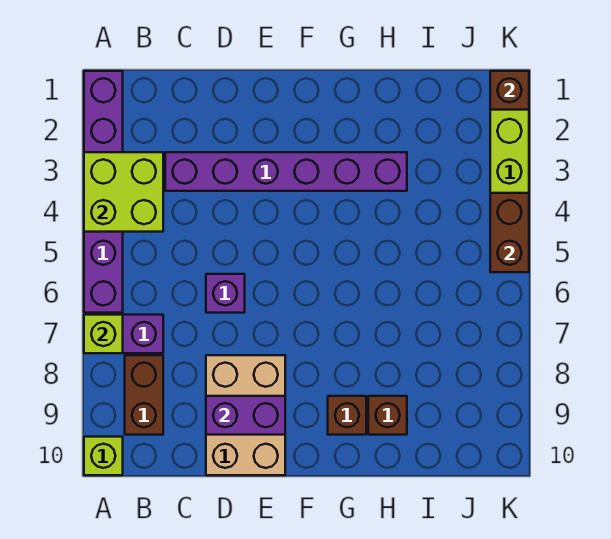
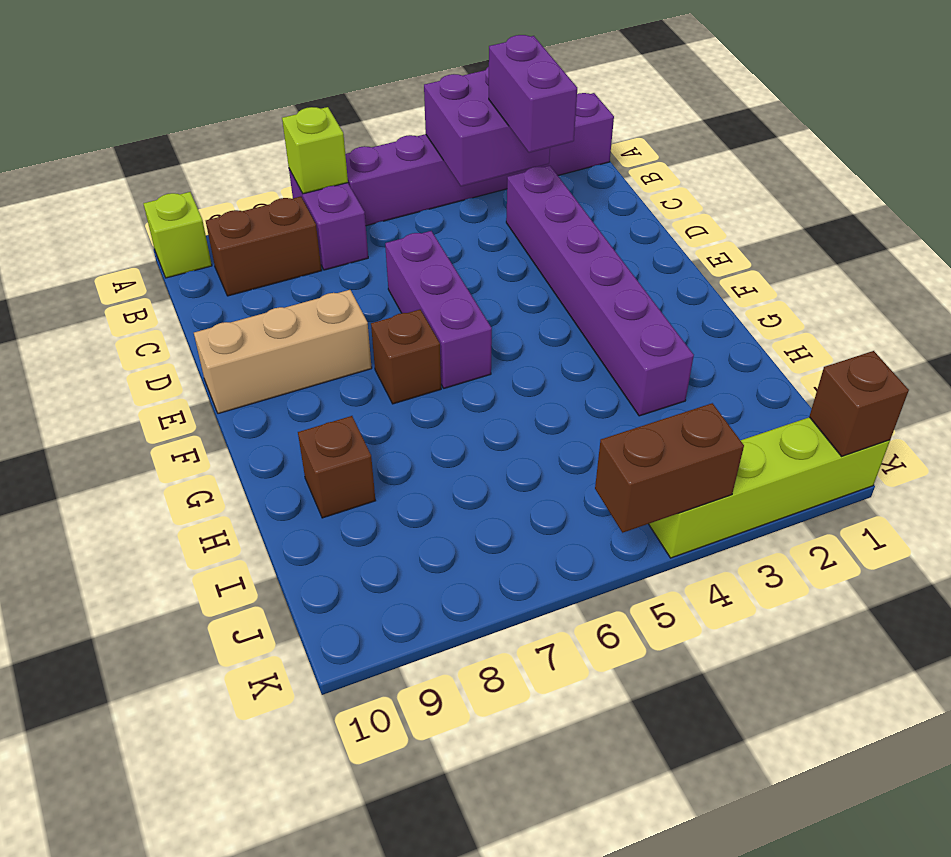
lime brick A3:B4 level 2 -> purple brick A3:B4 level 2
purple brick D6 level 1 -> purple brick D6:F6 level 1
tan brick D8:E10 level 1 -> tan brick E8:E10 level 1
purple brick D9:E9 level 2 -> purple brick B3:C3 level 3
brown brick G9 level 1 -> brown brick F7 level 1

